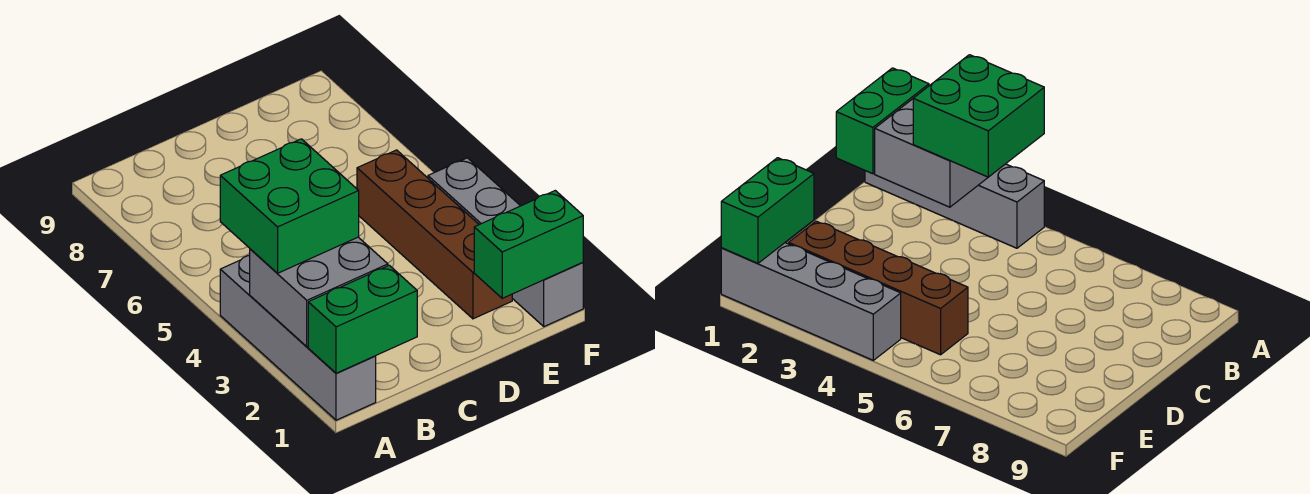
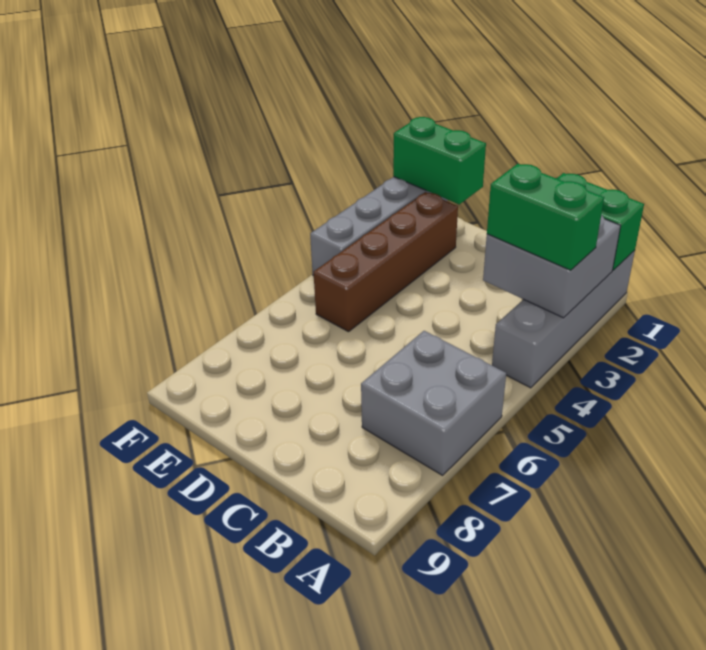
green brick A3:B4 level 3 -> green brick A3:B3 level 3
none -> grey brick A6:B7 level 1

